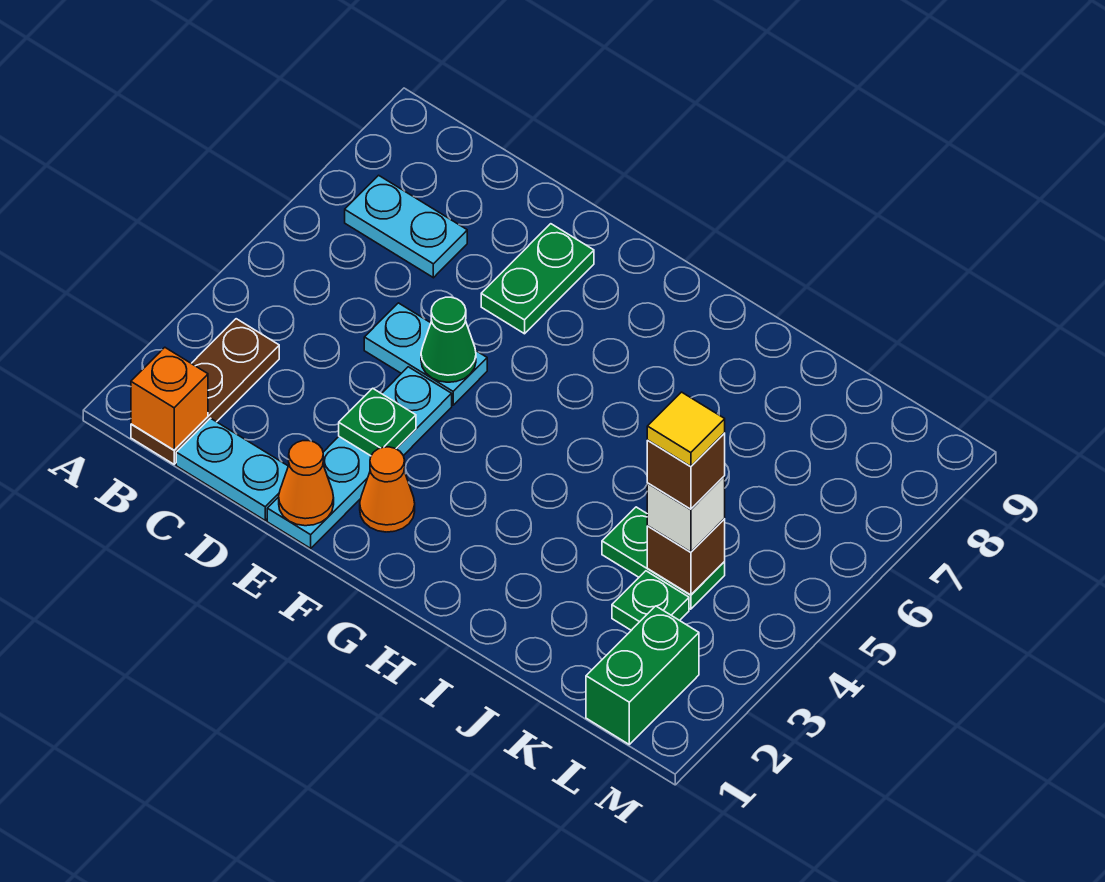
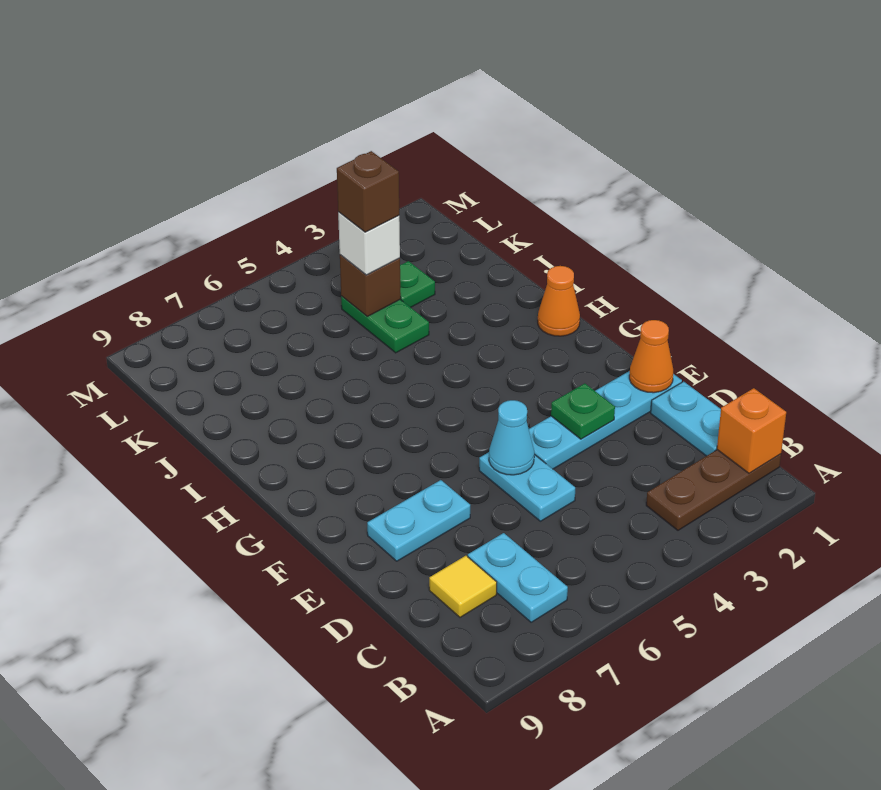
green cone E5 level 2 -> cyan cone E5 level 2
green plate E7:E8 level 1 -> cyan plate E7:E8 level 1
orange cone F2 level 1 -> orange cone H1 level 1
yellow tile K4 level 5 -> yellow tile C8 level 1
green brick L1:L2 level 1 -> none

